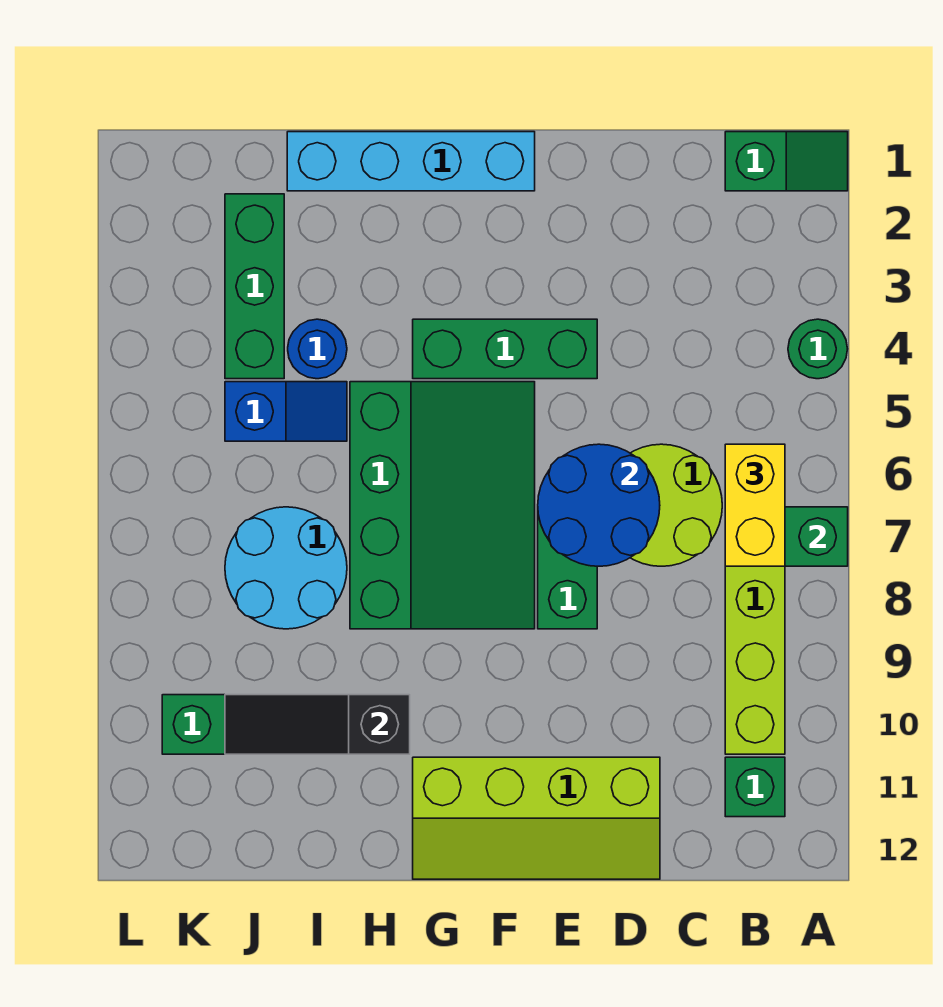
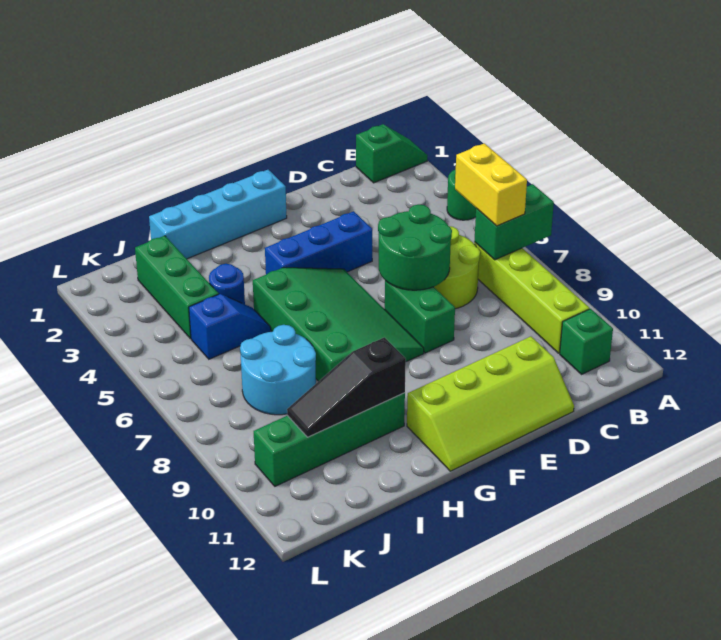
blue round brick D6:E7 level 2 -> green round brick D6:E7 level 2
green brick E4:G4 level 1 -> blue brick E4:G4 level 1

